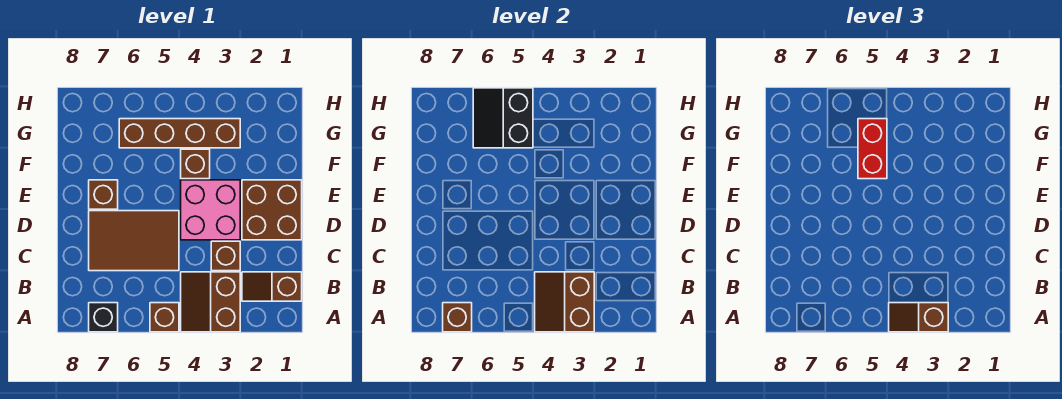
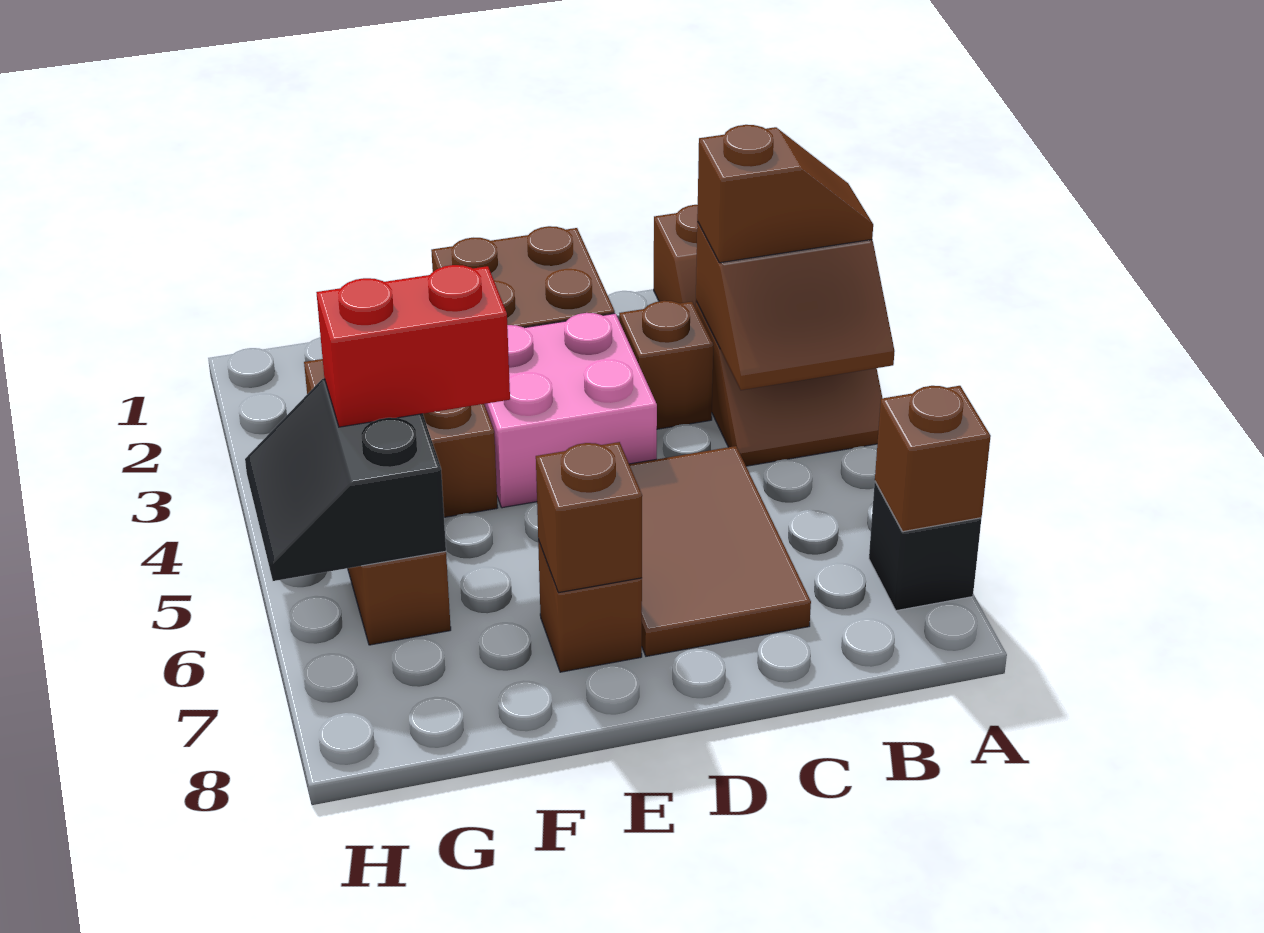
brown slope A3:A4 level 3 top 3 -> brown slope A3:B3 level 3 top B
brown brick A5 level 1 -> brown brick E7 level 2
black slope G5:H6 level 2 top 5 -> black slope G5:H6 level 2 top G

